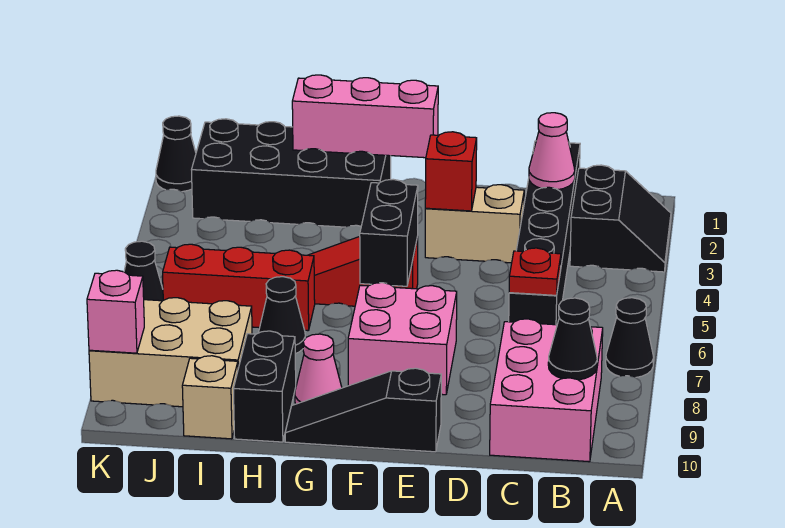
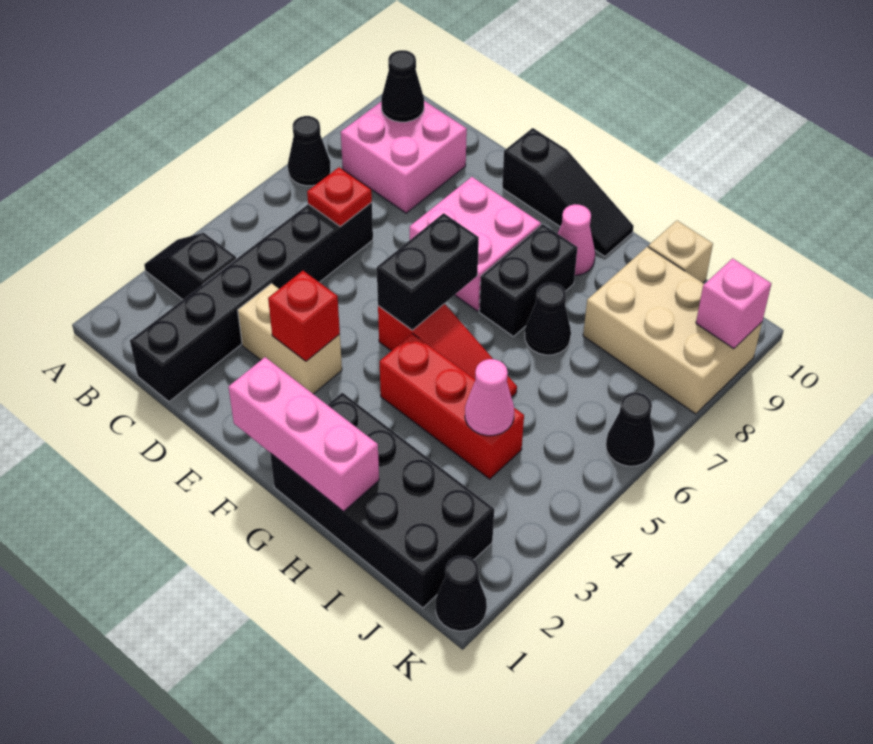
black slope A2:B3 level 1 top B -> black slope A3:B3 level 1 top B
pink brick B8:C10 level 1 -> pink brick B8:C9 level 1
pink cone C2 level 2 -> pink cone I4 level 2
red brick H6:J6 level 1 -> red brick G4:I4 level 1
black brick H9:H10 level 1 -> black brick G7:G8 level 1

